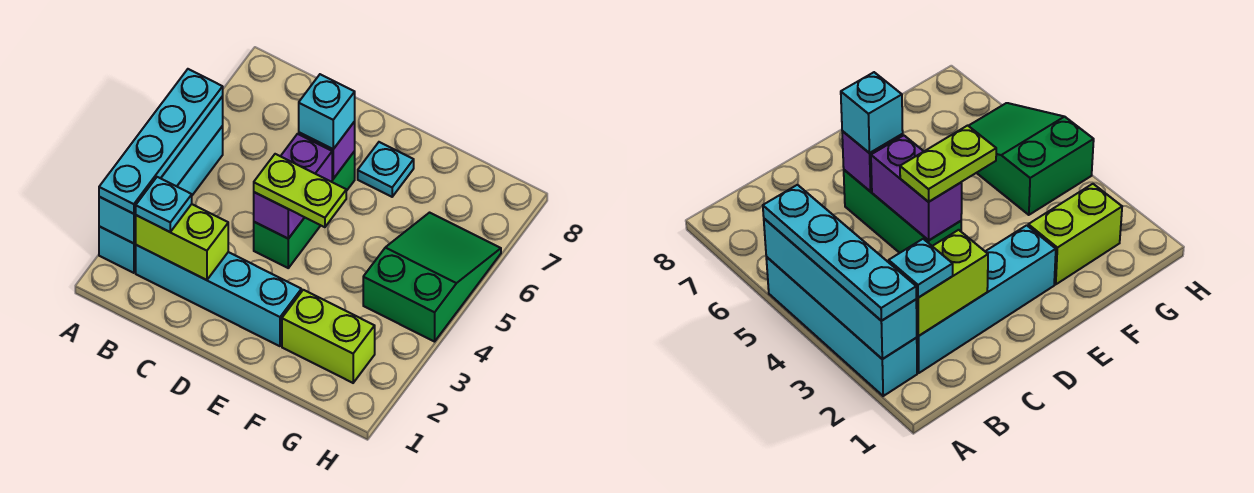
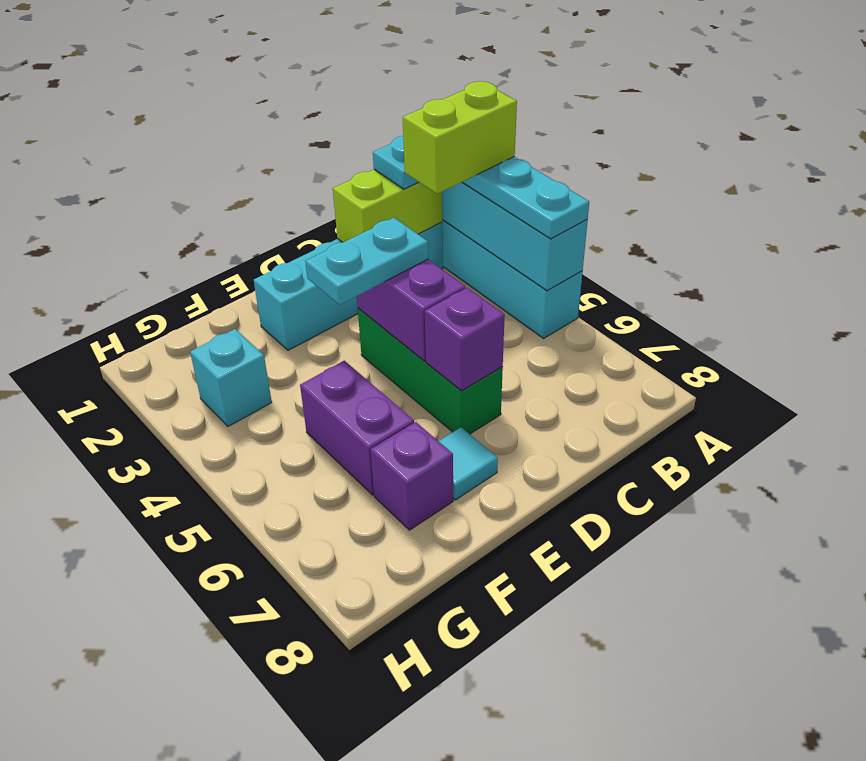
lime plate D4:E4 level 3 -> cyan plate D4:E4 level 3
cyan brick D6 level 3 -> cyan brick G3 level 1
cyan plate E7 level 1 -> cyan tile E7 level 1
lime brick F2:G2 level 1 -> lime brick A3:B3 level 4
none -> purple brick F5:F6 level 1
none -> purple brick F7 level 1
green slope G4:H6 level 1 top 4 -> none

